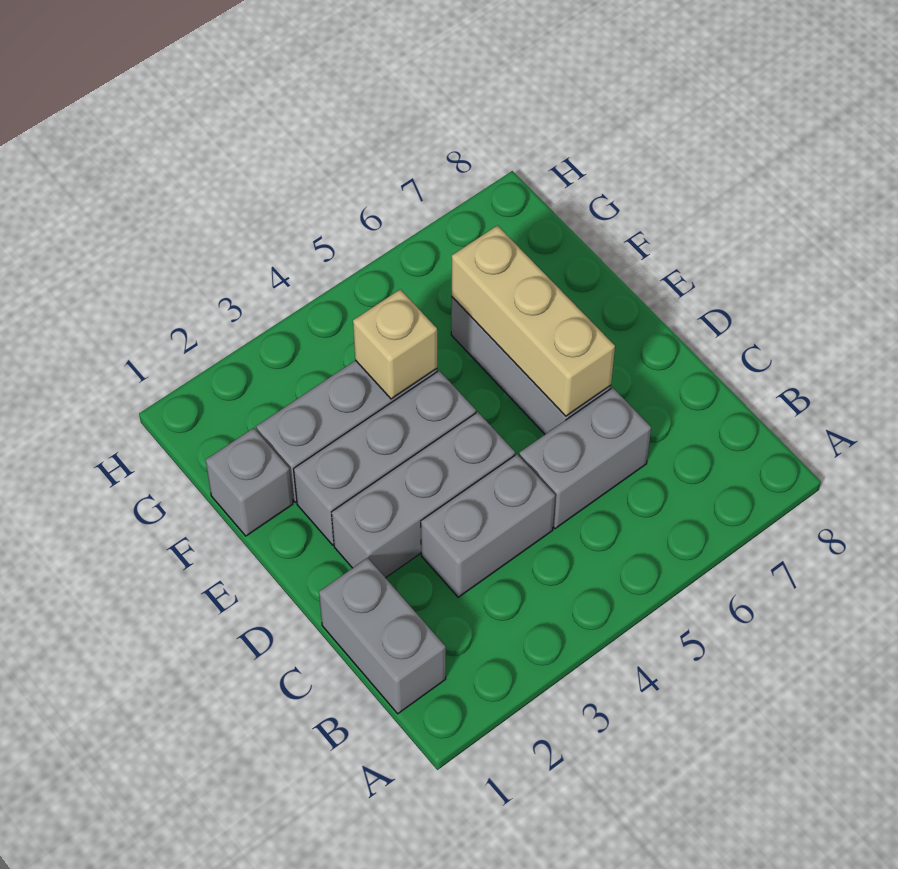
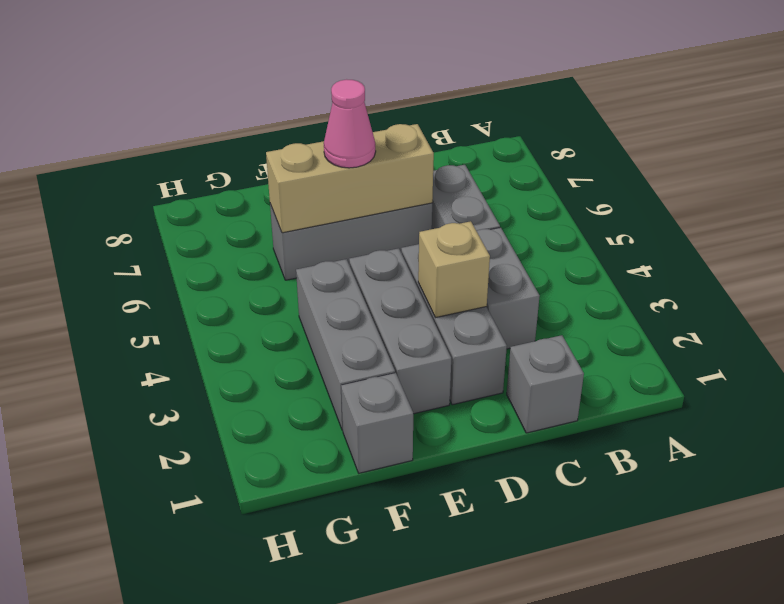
grey brick B1:C1 level 1 -> grey brick C1 level 1
none -> pink cone E6 level 3
tan brick F4 level 2 -> tan brick D3 level 2

